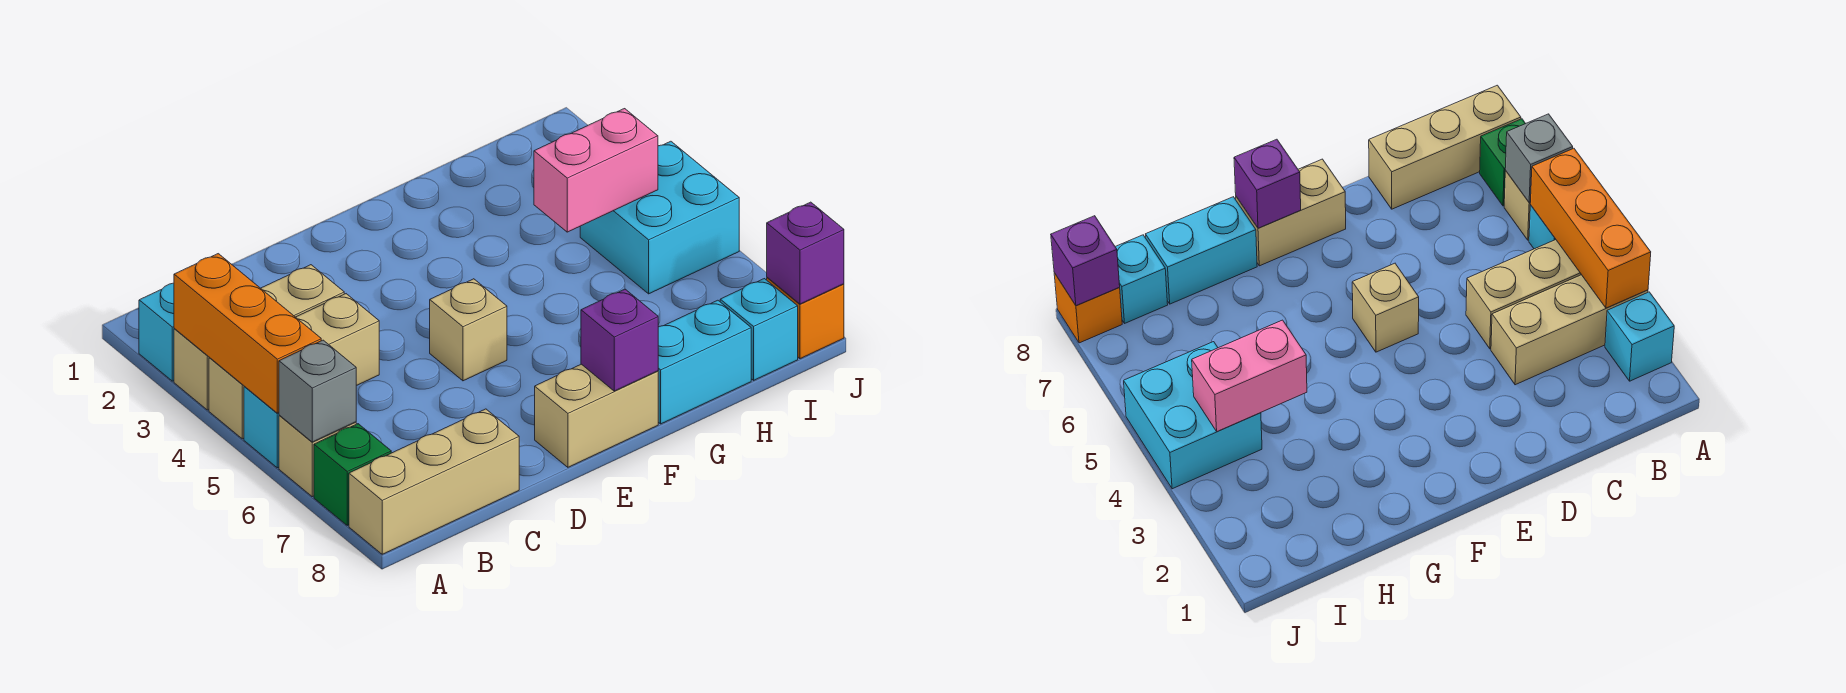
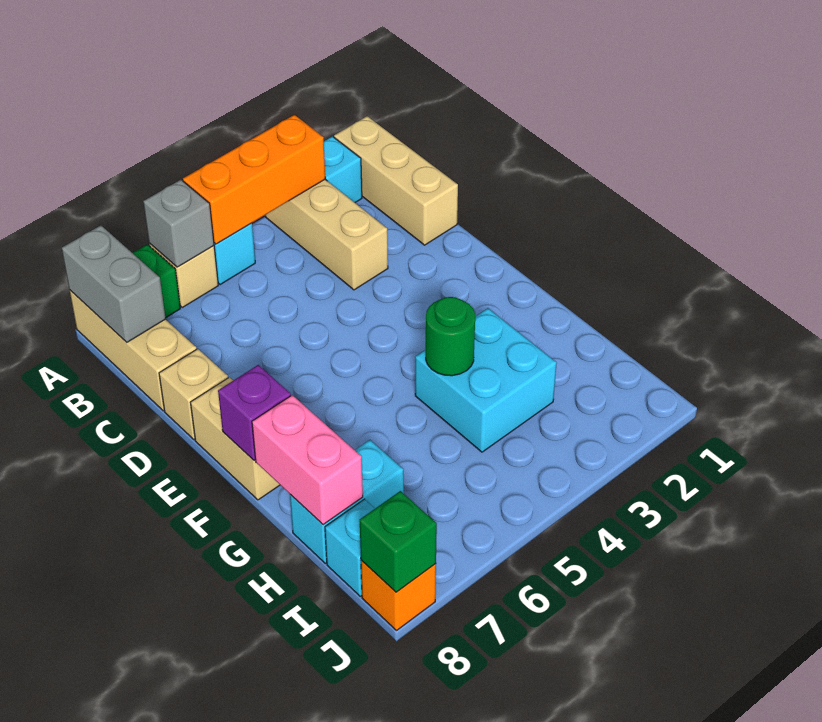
tan brick A4:C4 level 1 -> tan brick A1:C1 level 1
none -> grey brick A8:B8 level 2
tan brick E5 level 1 -> tan brick D8 level 1
none -> green round brick G4 level 2
cyan brick G8:H8 level 1 -> cyan brick H7:H8 level 1
pink brick H4:I4 level 2 -> pink brick G8:H8 level 2
cyan brick I4:J5 level 1 -> cyan brick G3:H4 level 1
purple brick J8 level 2 -> green brick J8 level 2

